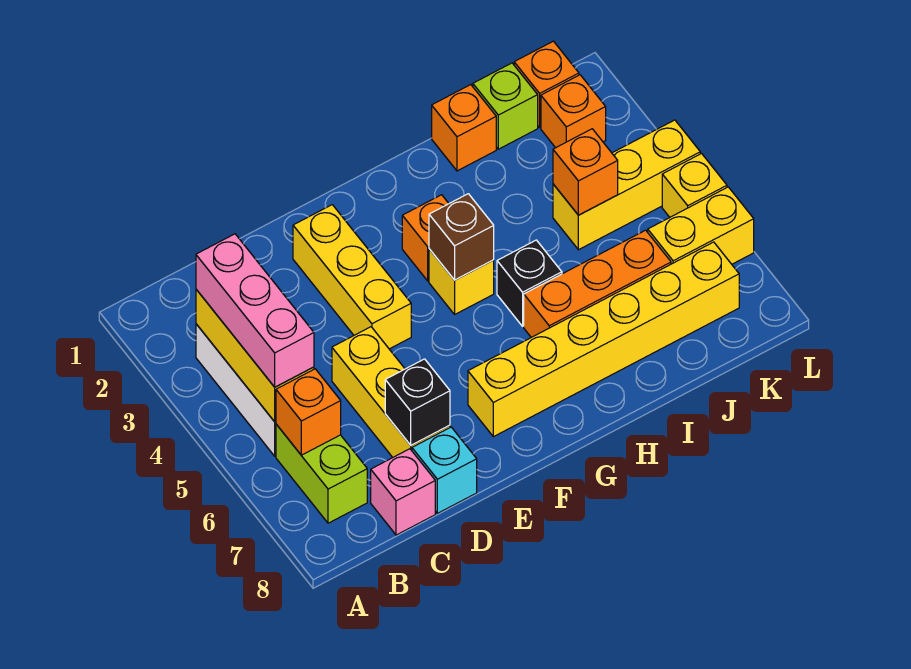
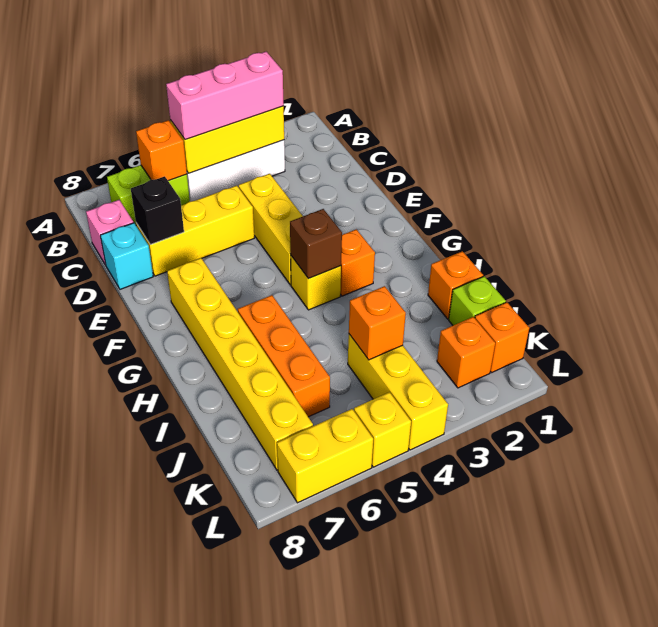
yellow brick E2:E4 level 1 -> yellow brick D4:F4 level 1
black brick H5 level 1 -> none
yellow brick K6:L6 level 1 -> yellow brick L6:L7 level 1

